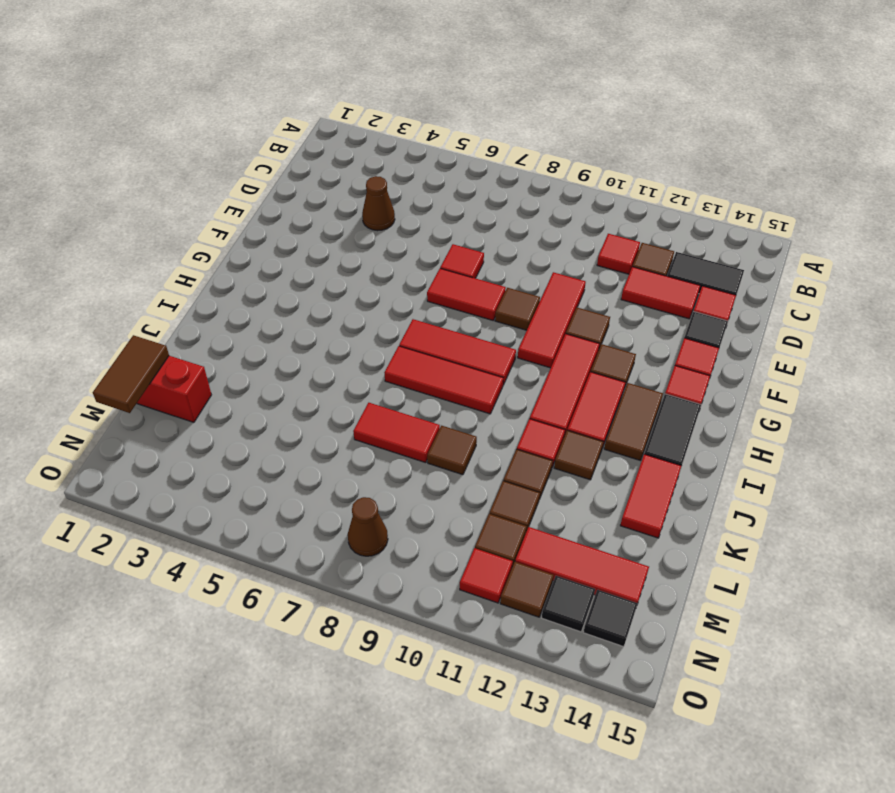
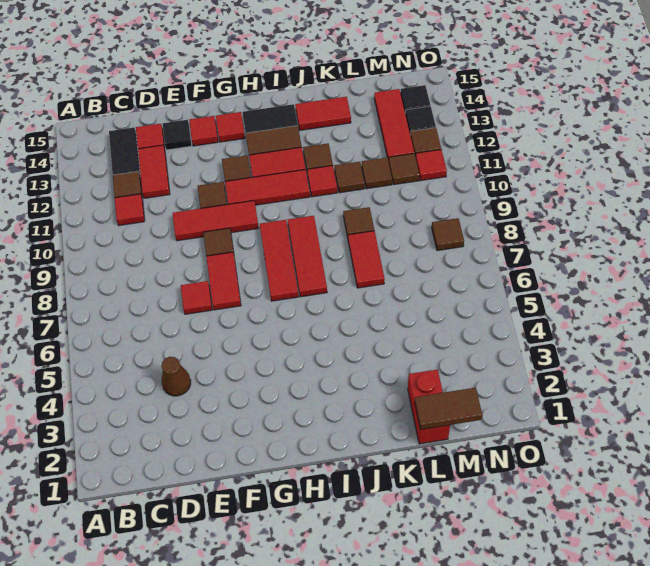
brown cone N8 level 1 -> brown tile N8 level 1

